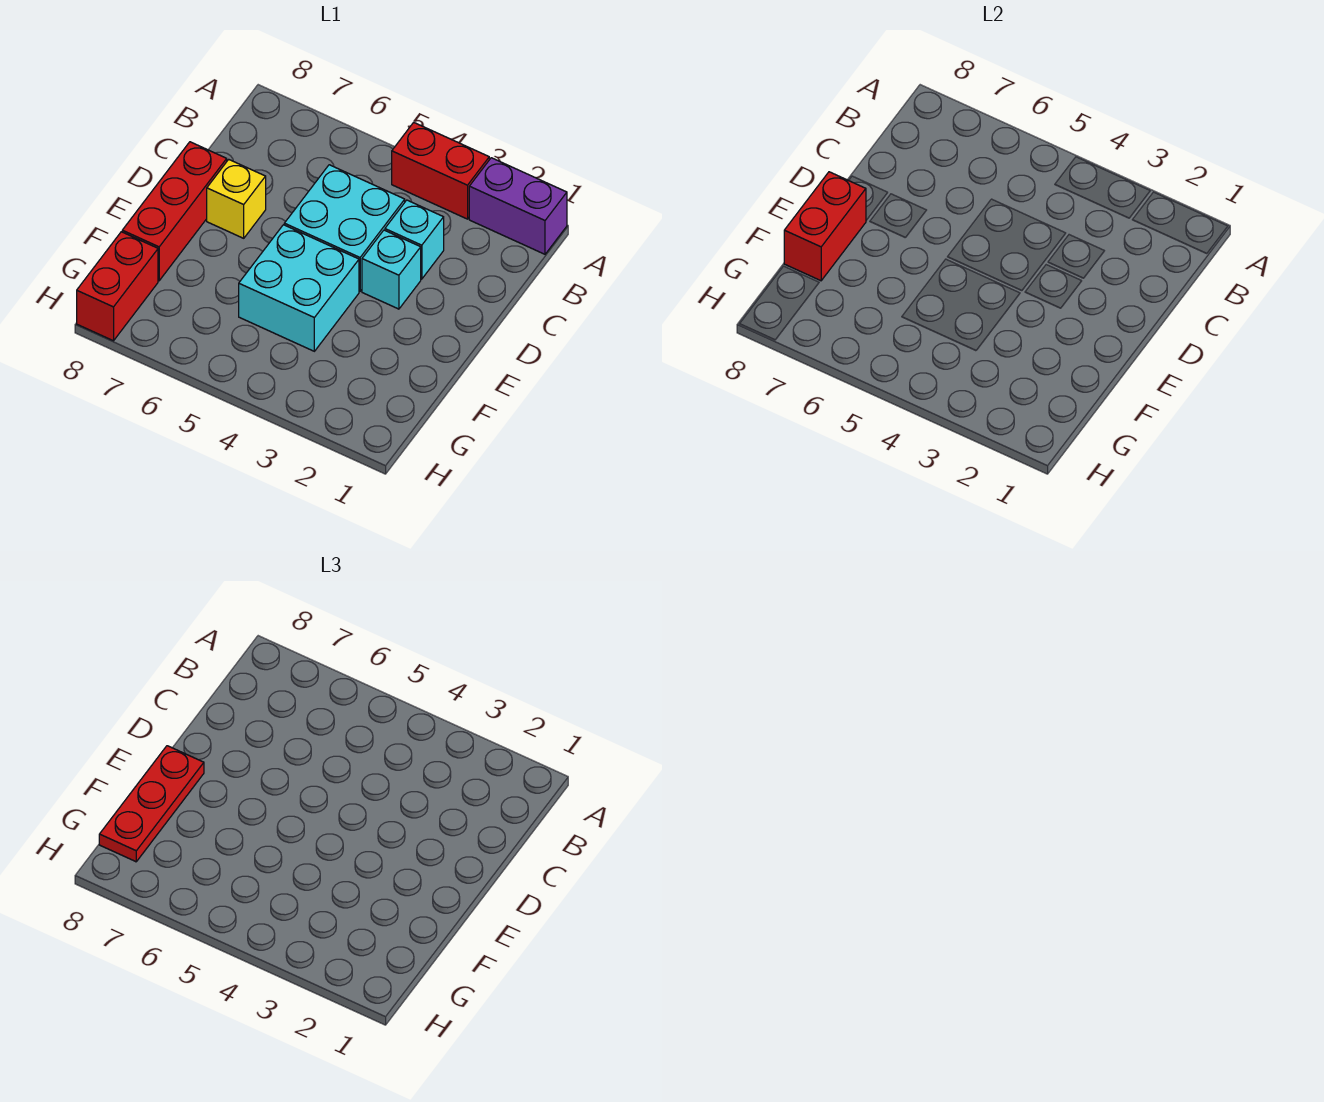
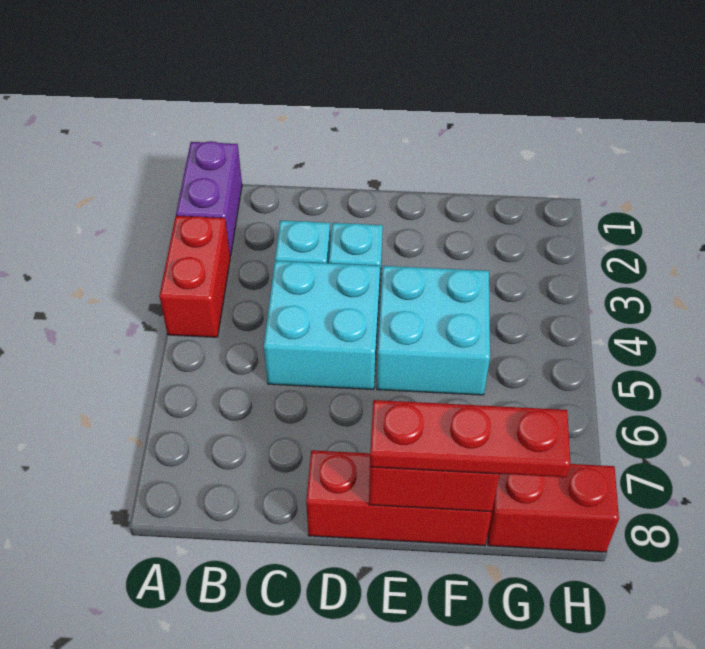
yellow brick D7 level 1 -> none

